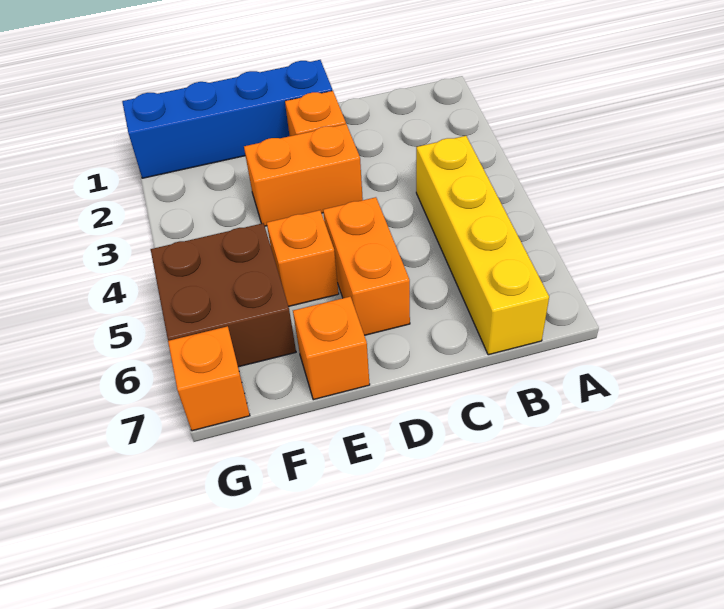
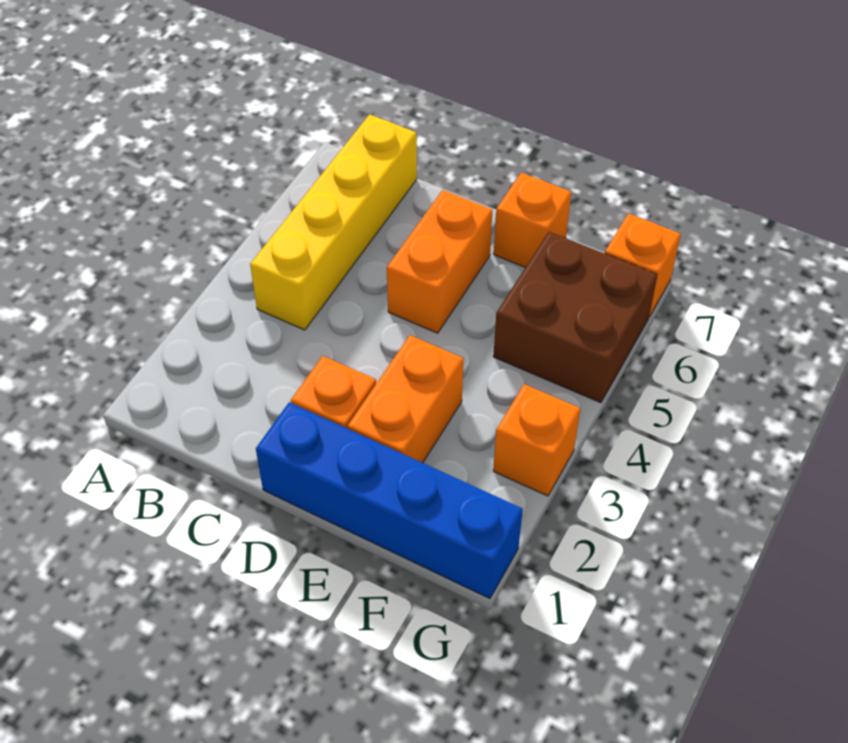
orange brick D3:E3 level 1 -> orange brick E2:E3 level 1
orange brick E5 level 1 -> orange brick G3 level 1

